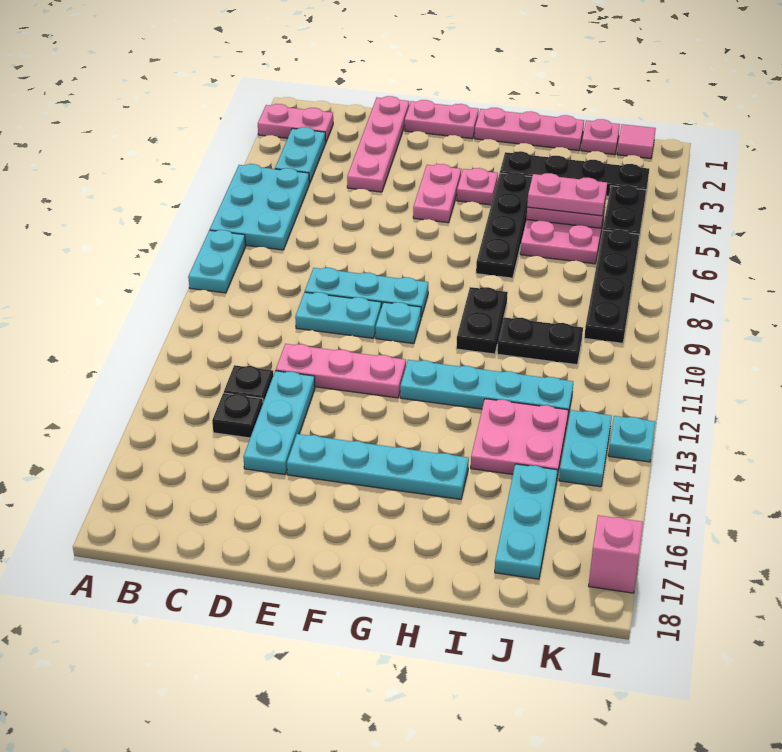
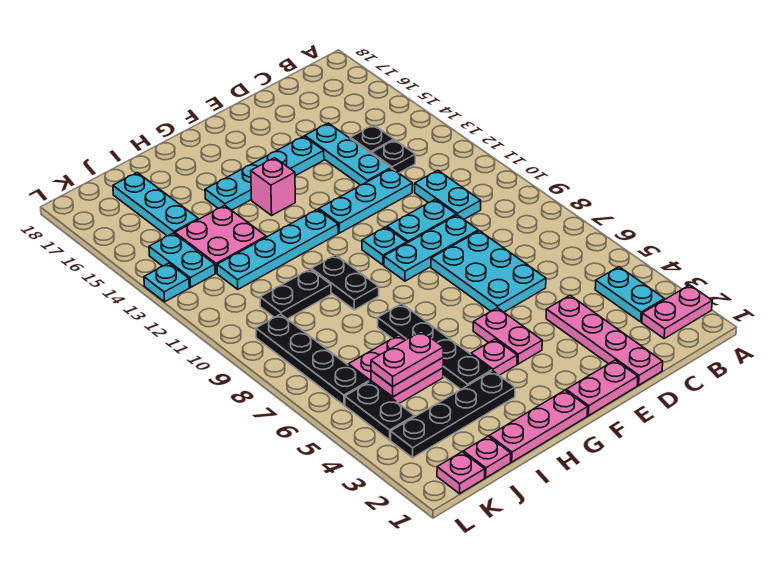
cyan plate A5:B7 level 1 -> cyan plate D6:E8 level 1
cyan plate A8:A9 level 1 -> cyan plate C10:C11 level 1
pink plate D12:F12 level 1 -> cyan plate D12:F12 level 1
pink tile K1 level 1 -> pink plate K1 level 1
pink brick L17 level 1 -> pink brick G14 level 1

